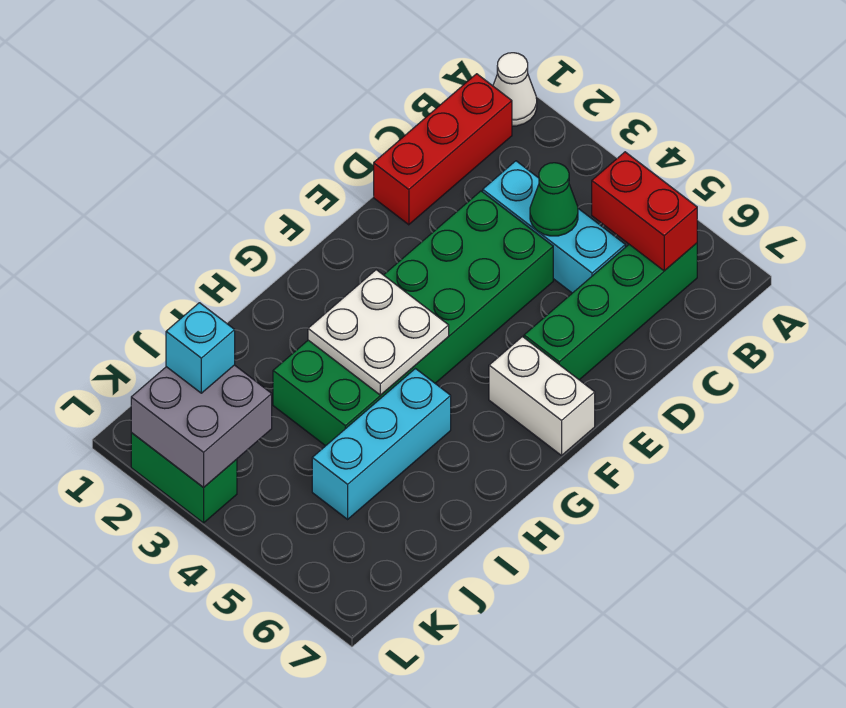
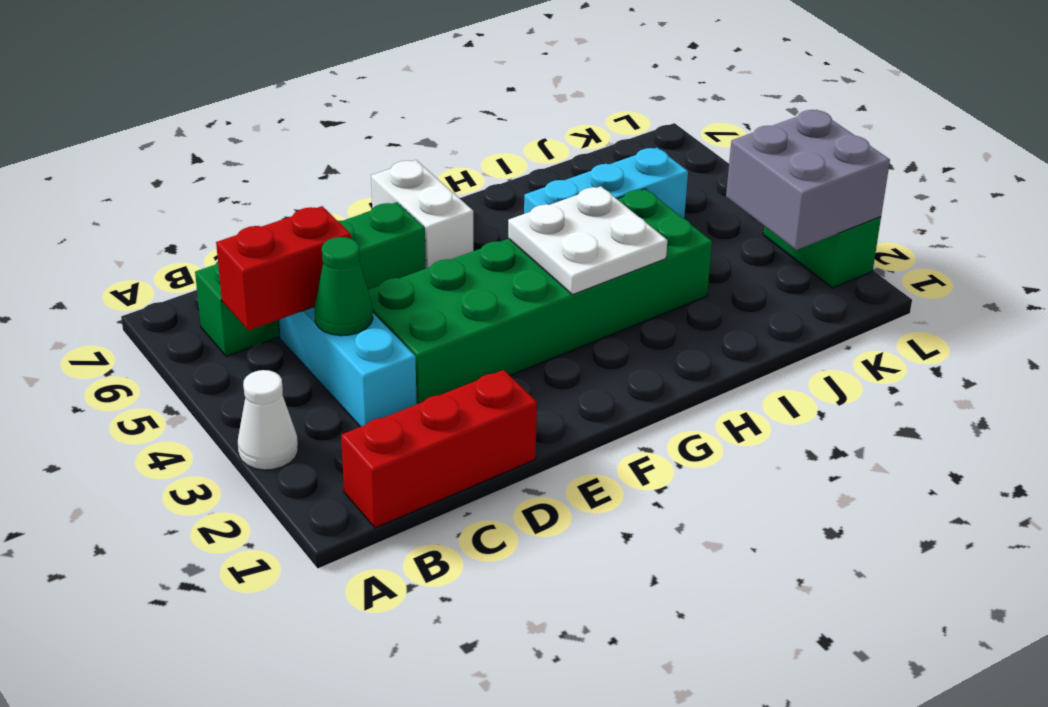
white cone A1 level 1 -> white cone A3 level 1
red brick B5:B6 level 2 -> red brick B5:C5 level 2
cyan brick K2 level 3 -> none

